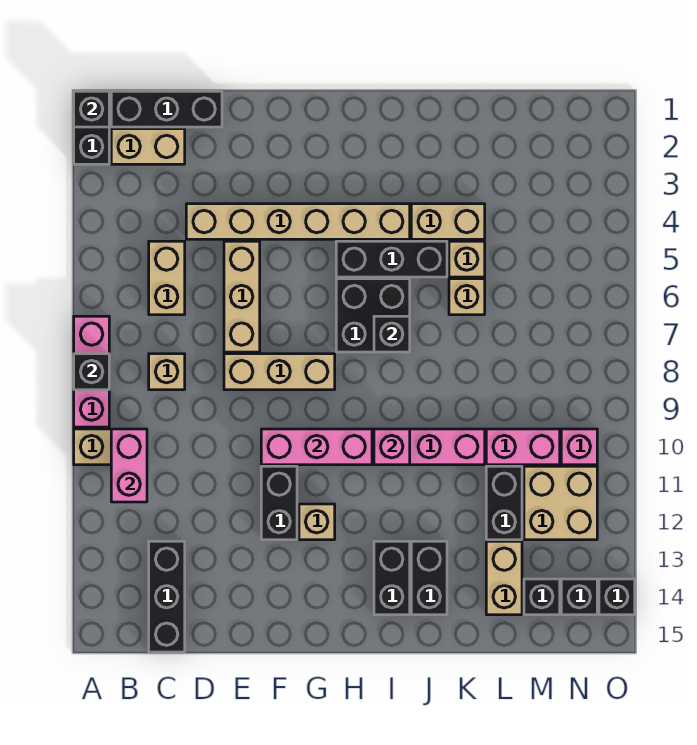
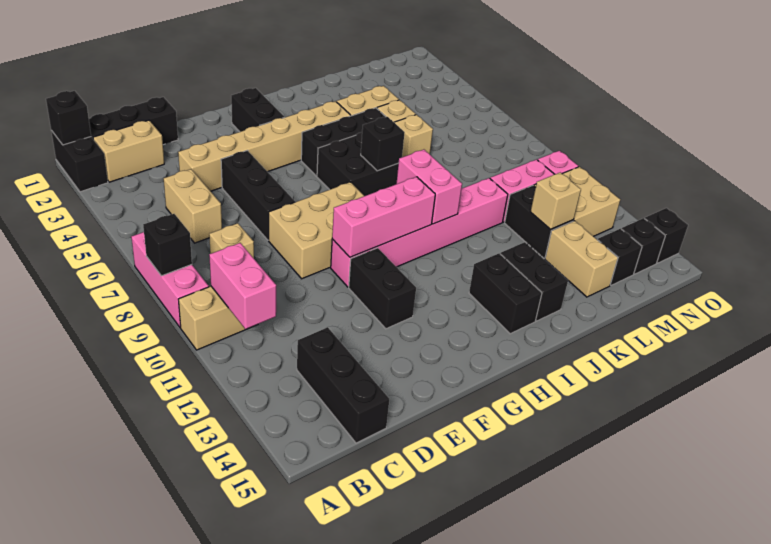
tan brick E5:E7 level 1 -> black brick E5:E7 level 1
tan brick E8:G8 level 1 -> tan brick E8:G9 level 1
none -> black brick G2:G3 level 1
tan brick G12 level 1 -> tan brick L12 level 2
pink brick I10 level 2 -> pink brick I9:I10 level 2

